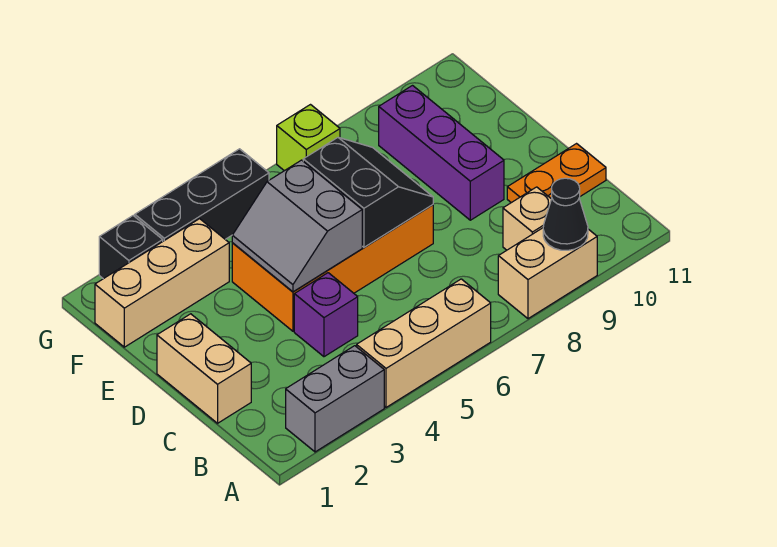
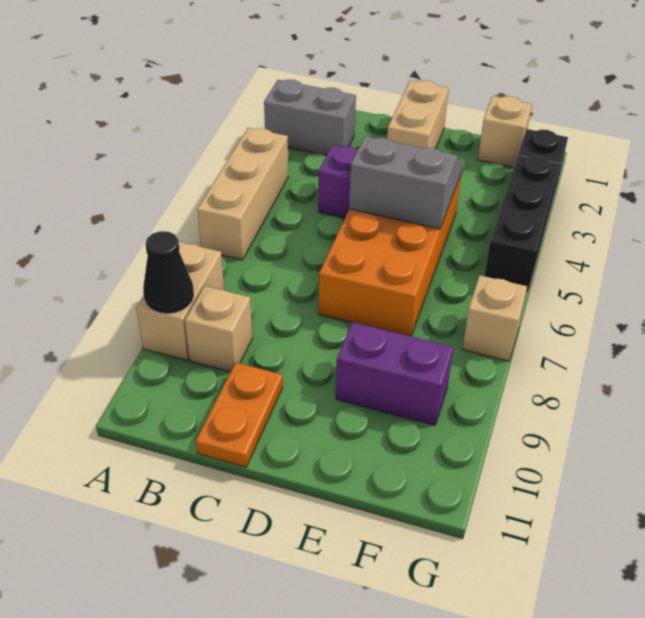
grey brick A2:A3 level 1 -> grey brick A2:B2 level 1
tan brick C1:D1 level 1 -> tan brick D1:D2 level 1
black slope D6:E7 level 2 top 6 -> none
purple brick D9:F9 level 1 -> purple brick E9:F9 level 1
tan brick F1:F3 level 1 -> tan brick F1 level 1
lime brick G7 level 1 -> tan brick G7 level 1

